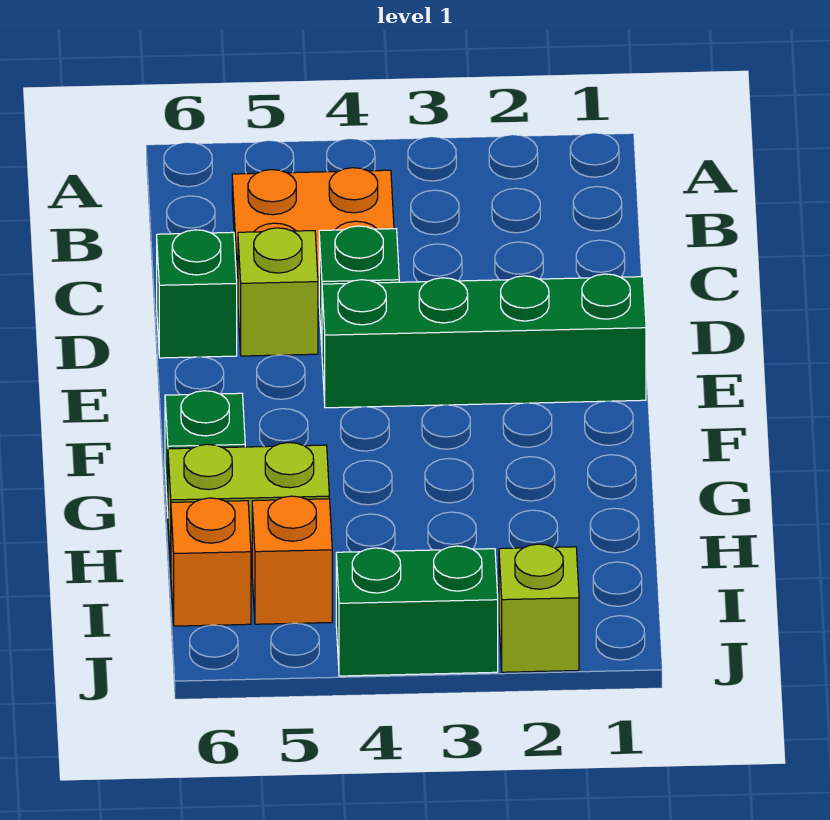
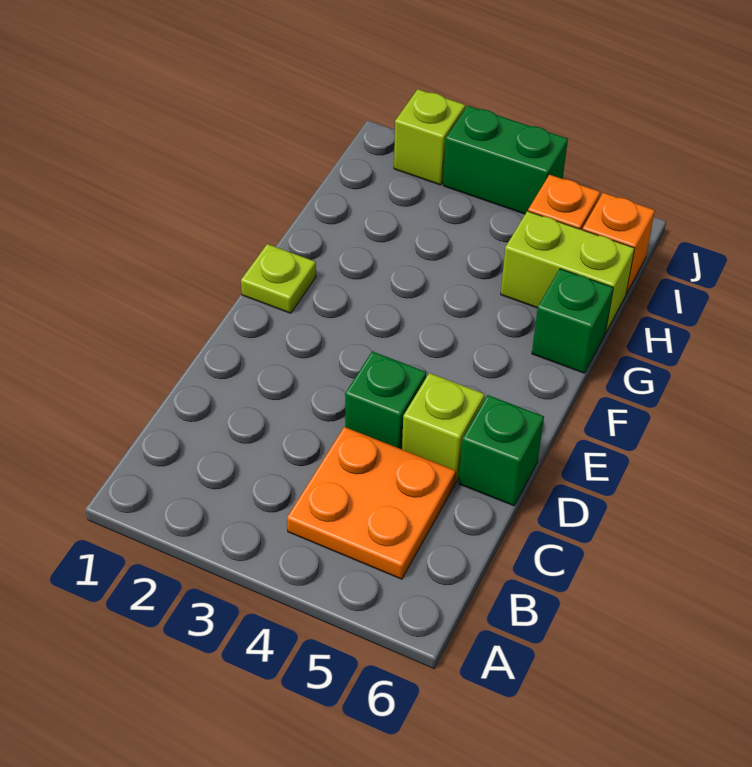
green brick E1:E4 level 1 -> none
none -> lime plate F1 level 1

